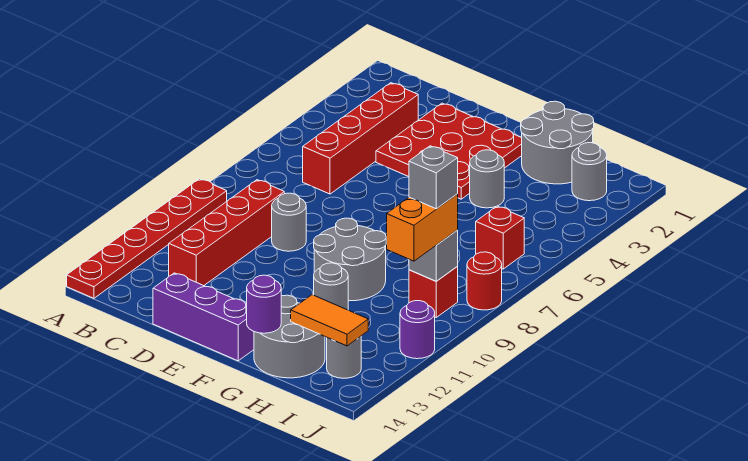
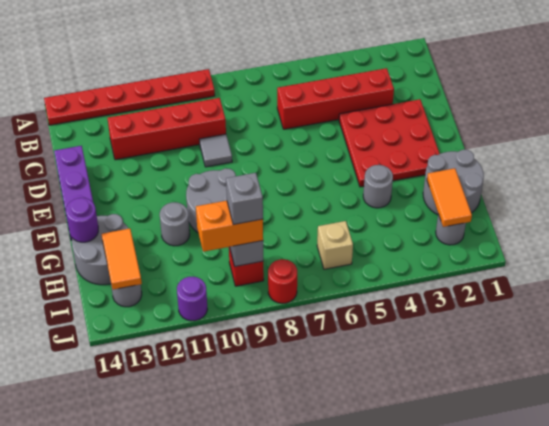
grey round brick D9 level 1 -> grey tile D9 level 1
none -> orange tile H2:I2 level 2
red brick I6 level 1 -> tan brick I6 level 1

